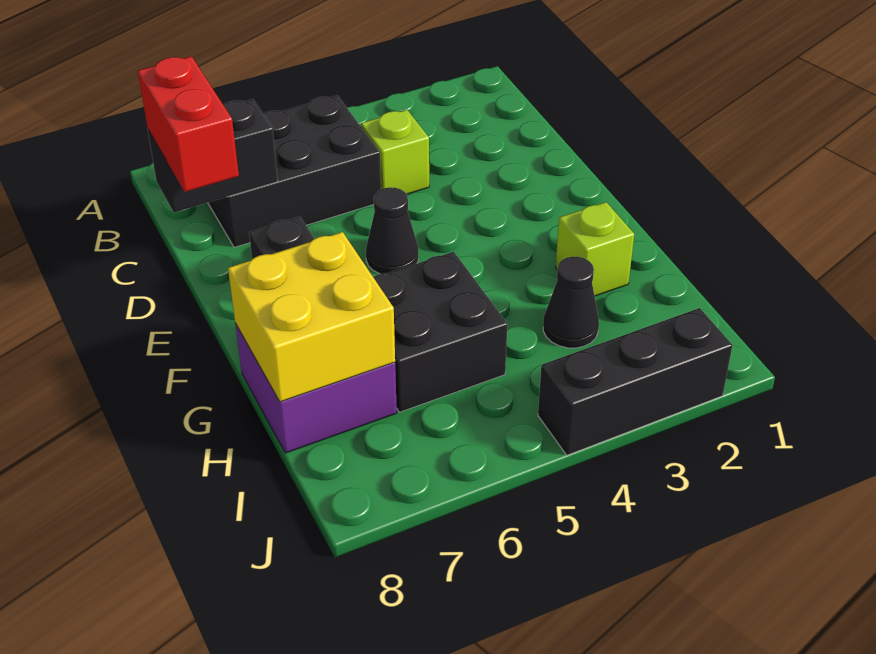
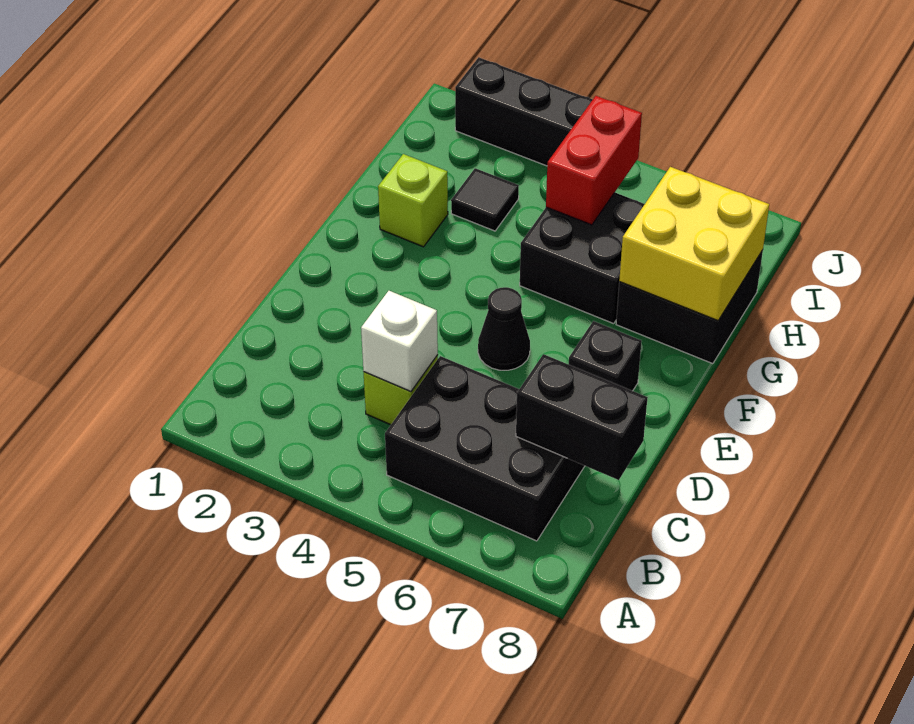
none -> white brick C4 level 2
red brick C8:D8 level 3 -> red brick H5:I5 level 2
purple brick G7:H8 level 1 -> black brick G7:H8 level 1
black cone H3 level 1 -> black tile H3 level 1

